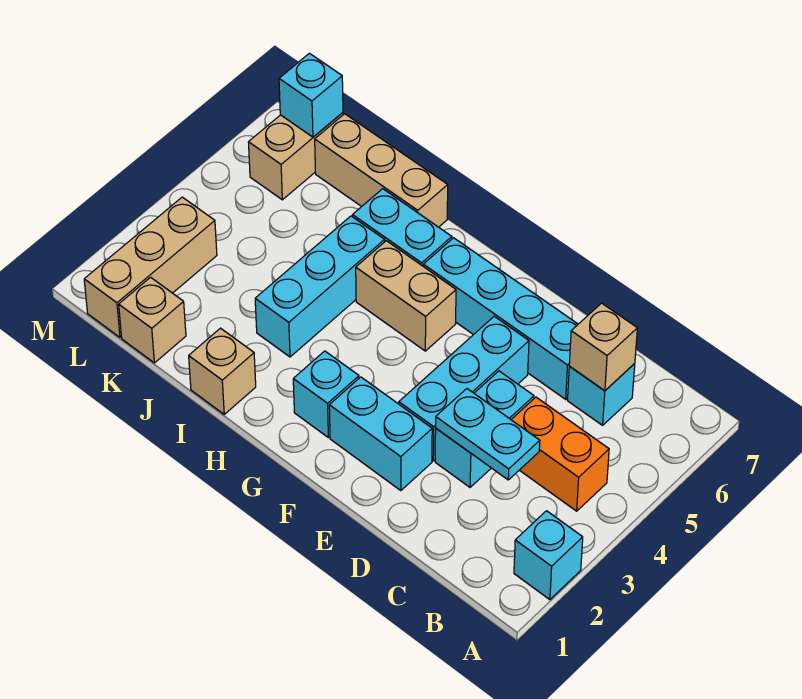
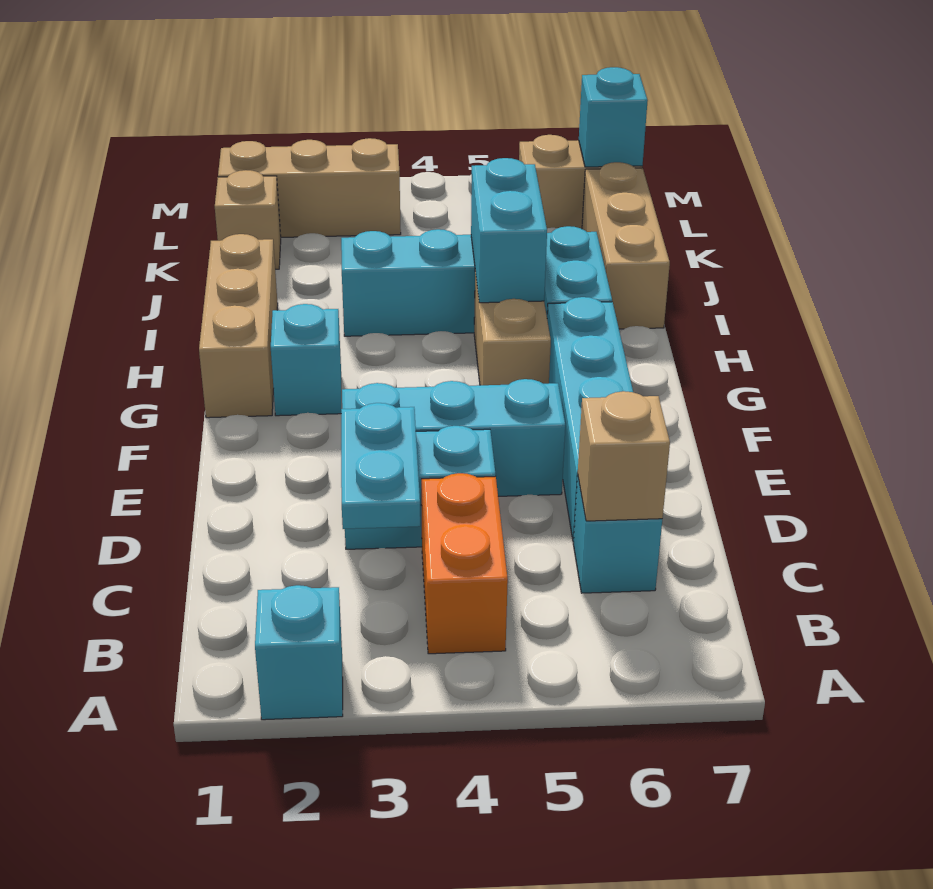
cyan brick E2:F2 level 1 -> cyan brick H5:I5 level 2
tan brick I1 level 1 -> tan brick G1:I1 level 1

